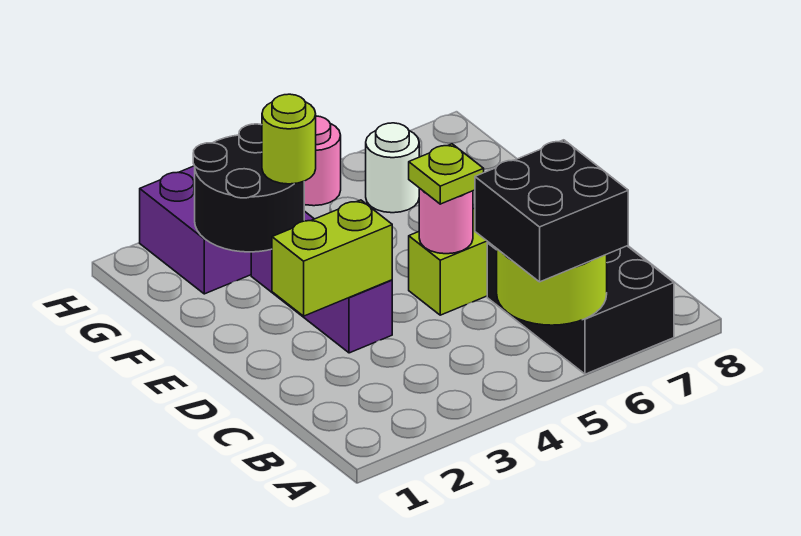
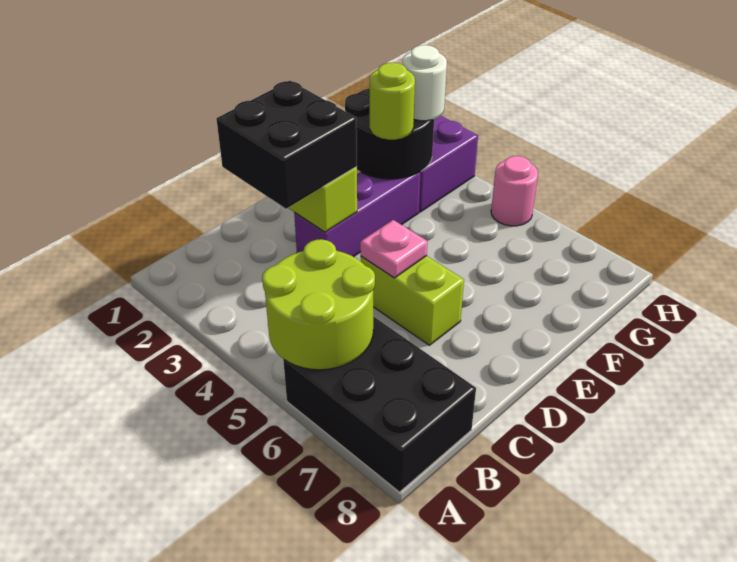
black brick A5:B6 level 3 -> black brick C2:D3 level 3
black brick A6:C7 level 1 -> black brick A6:B8 level 1
pink round brick D5 level 2 -> pink plate D5 level 2
lime plate D5 level 3 -> none
white round brick G6 level 1 -> white round brick G3 level 3

